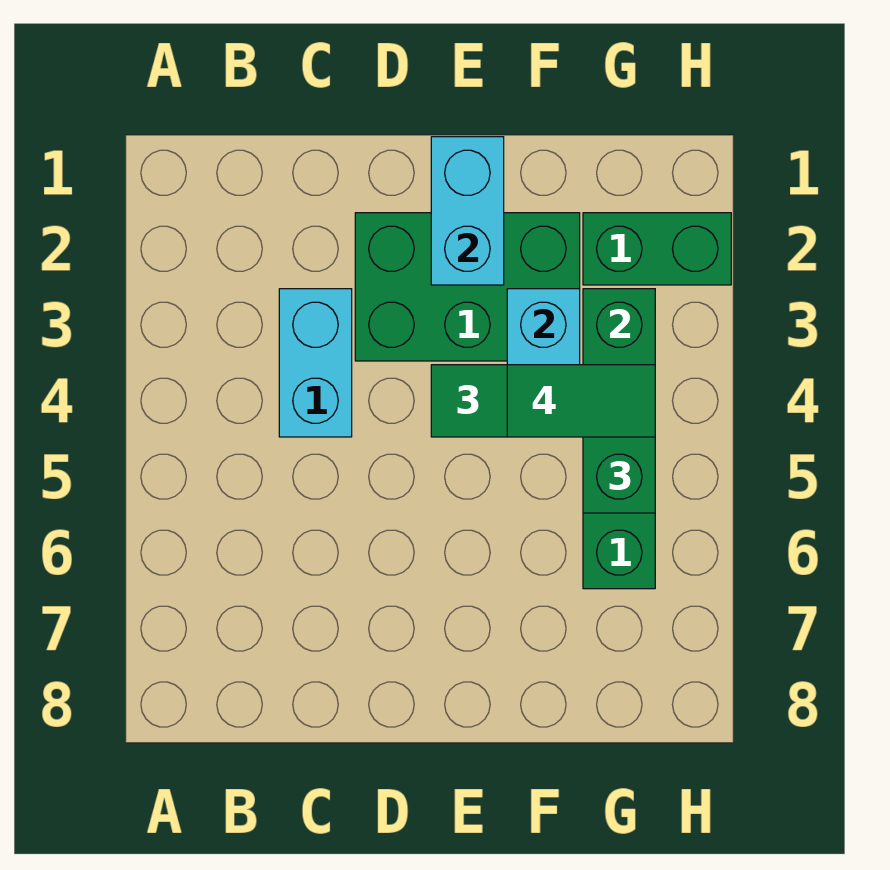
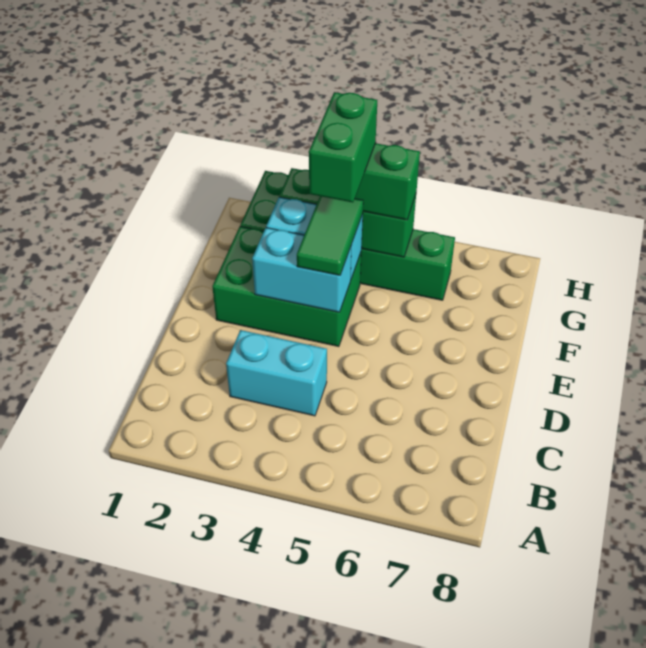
green brick D2:F3 level 1 -> green brick E2:F4 level 1
cyan brick E1:E2 level 2 -> cyan brick E3:E4 level 2
green tile F4:G4 level 4 -> green brick F4:G4 level 4

